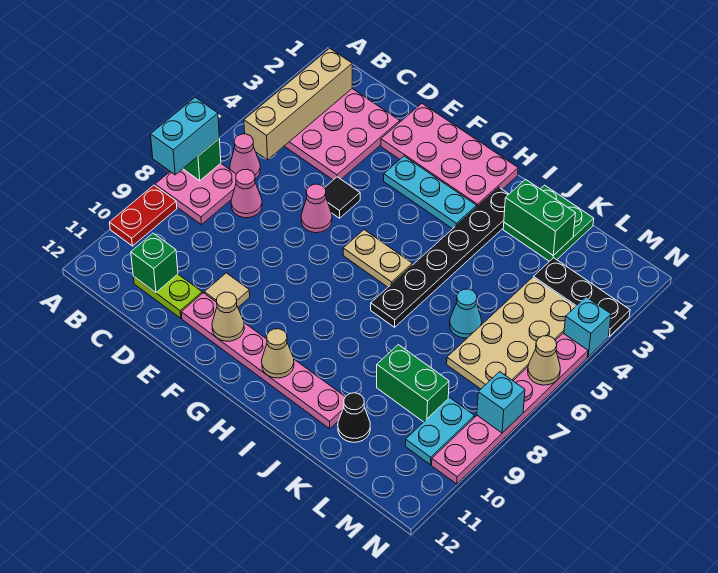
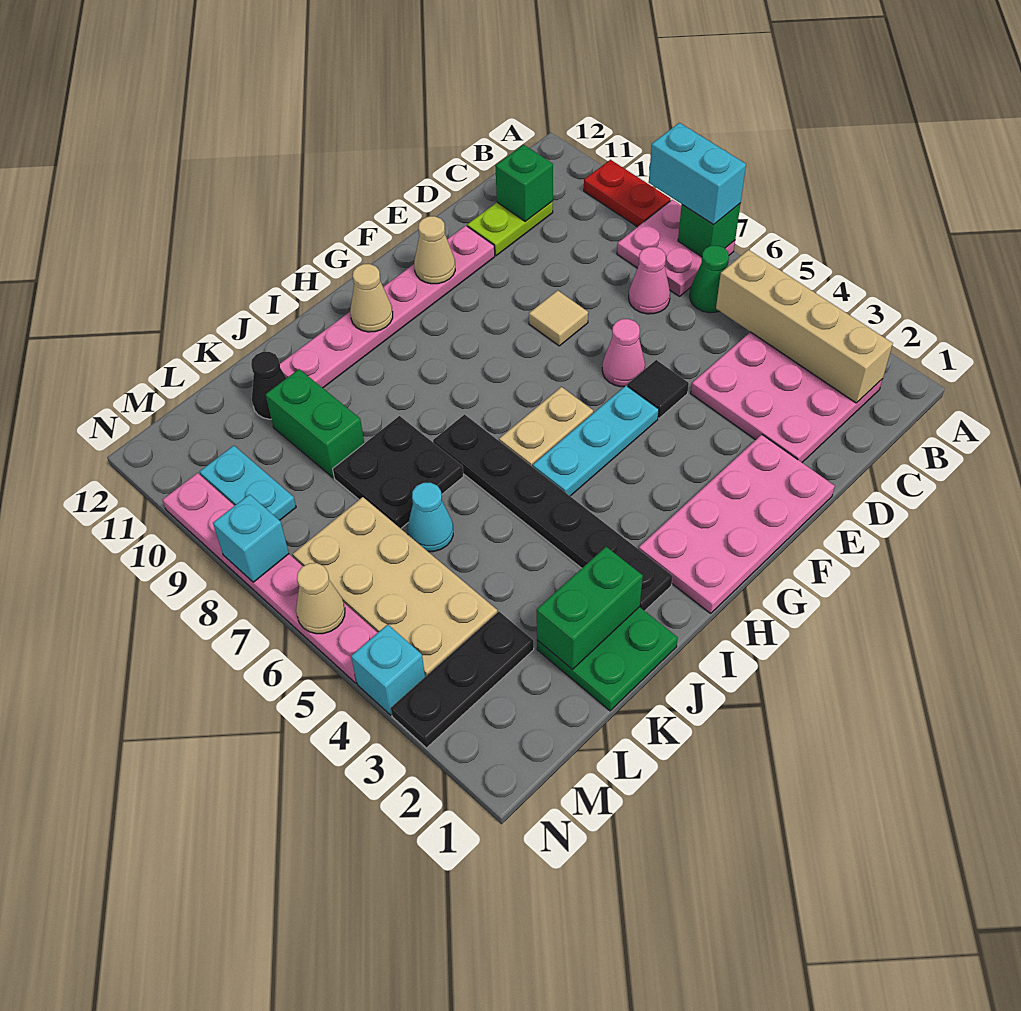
pink cone B6 level 1 -> green cone B6 level 1
tan tile E10 level 1 -> tan tile E8 level 1
cyan plate F3:H3 level 1 -> cyan plate F5:H5 level 1
none -> black plate J7:K8 level 1
green brick K9:L9 level 1 -> green brick K9:K10 level 1

